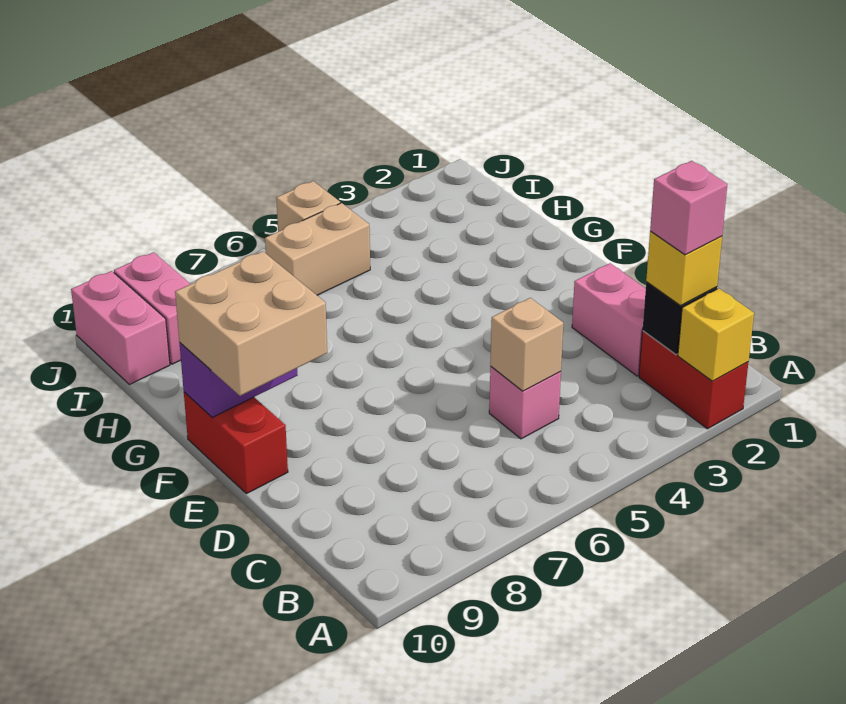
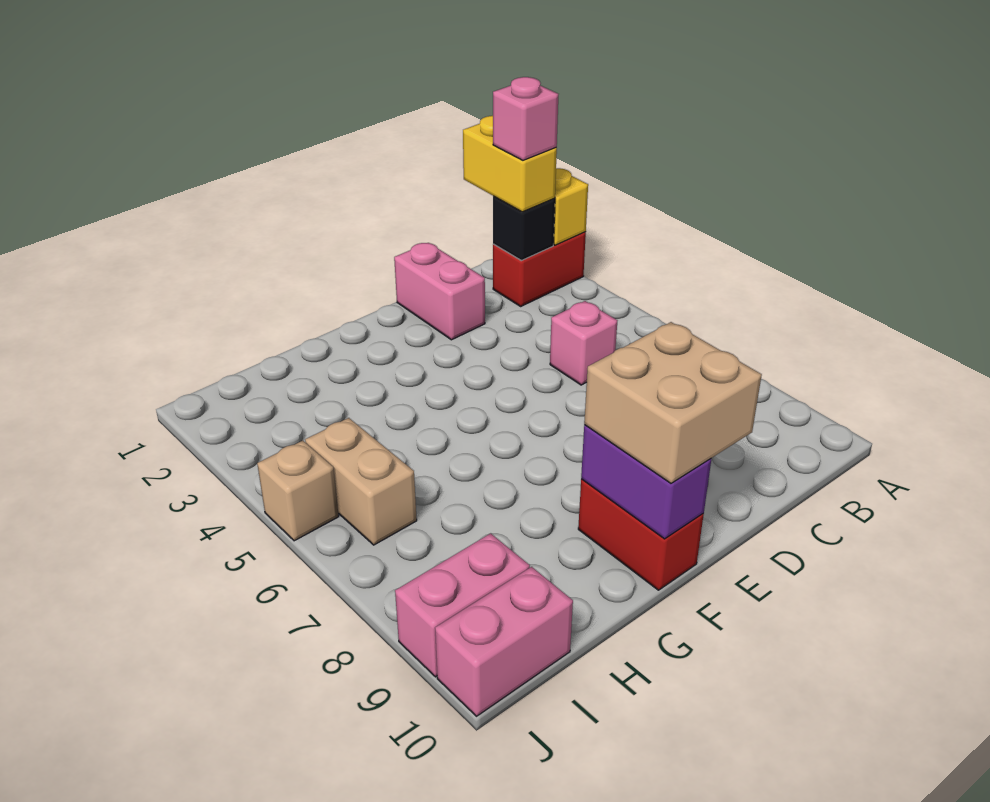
yellow brick B2 level 3 -> yellow brick B1:B2 level 3
pink brick C2:D2 level 1 -> pink brick D1:D2 level 1
tan brick C5 level 2 -> none
red brick E10:F10 level 1 -> red brick F9:F10 level 1

